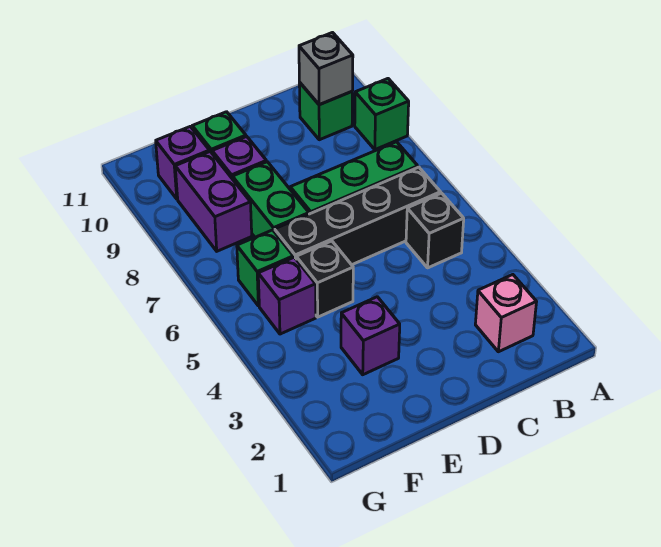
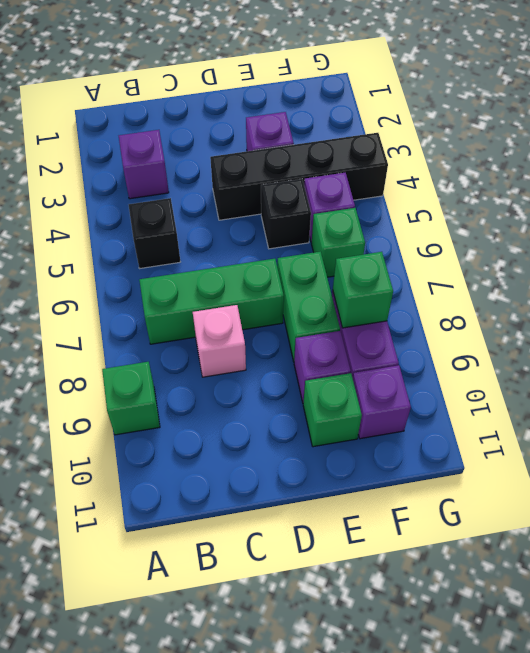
pink brick B2 level 1 -> pink brick C8 level 1
none -> purple brick B3 level 1
black brick B6:E6 level 1 -> black brick D4:G4 level 1
green brick B10 level 1 -> green brick F8 level 2
grey brick B10 level 2 -> none

